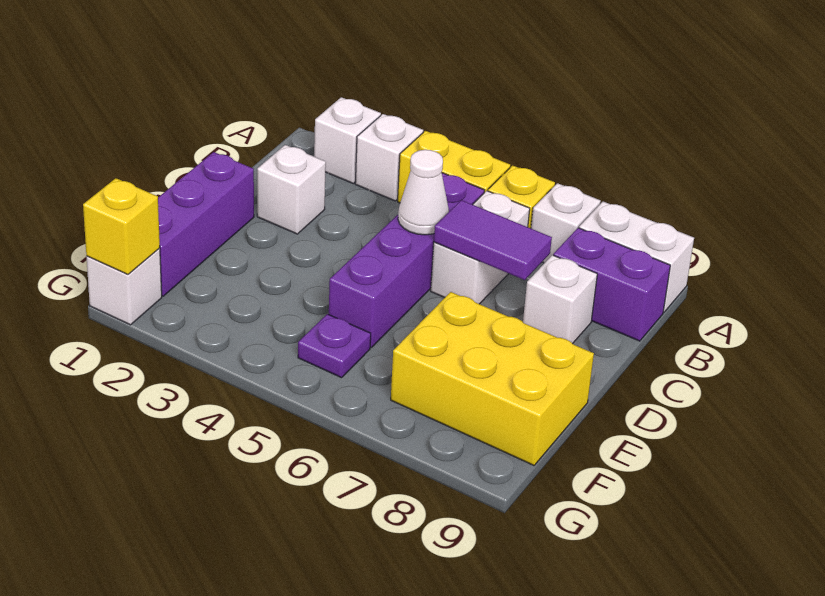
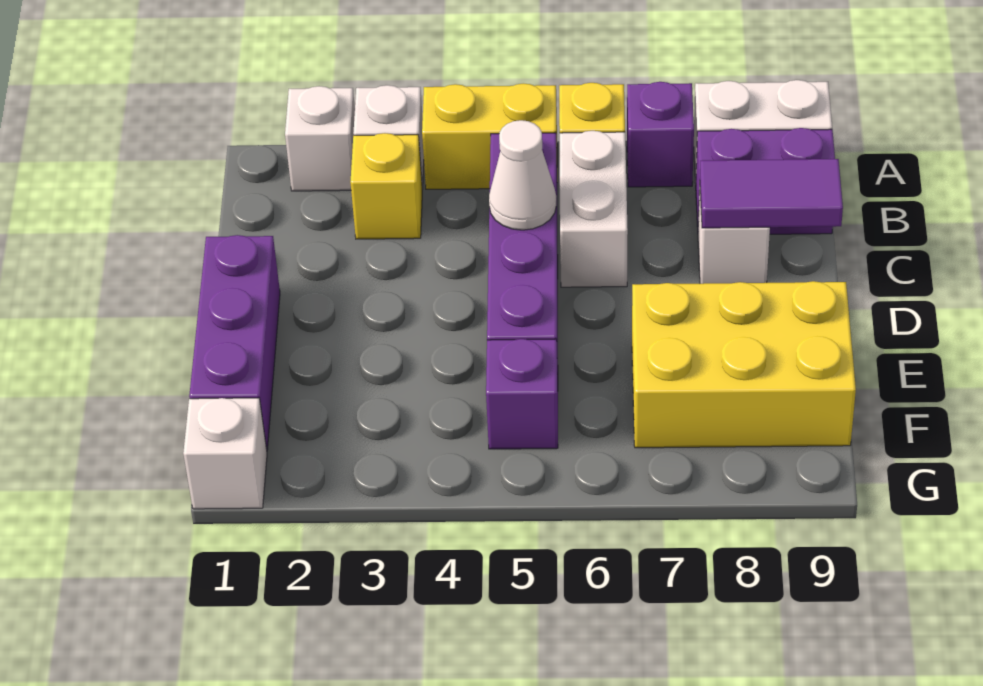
white brick A7 level 1 -> purple brick A7 level 1
white brick C2 level 1 -> none
purple tile C6:C7 level 2 -> purple tile C8:C9 level 2
purple plate F5 level 1 -> purple brick F5 level 1
yellow brick G1 level 2 -> yellow brick B3 level 1

